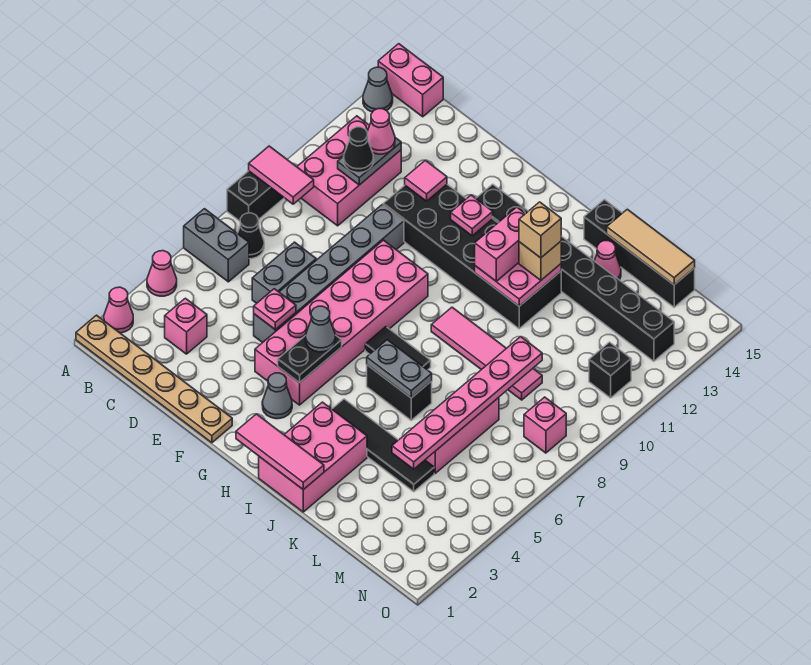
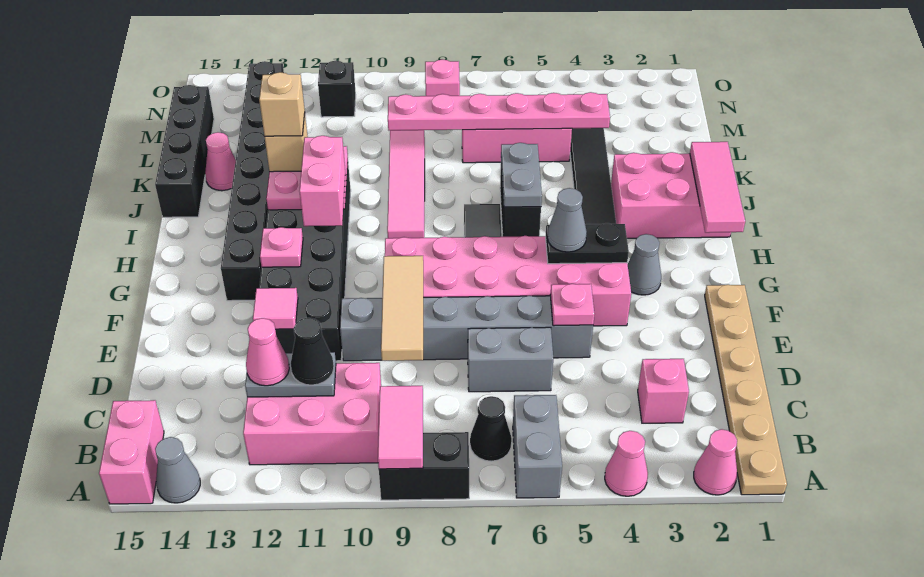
pink brick I11:I12 level 3 -> pink brick H11:I11 level 3
tan tile K15:M15 level 2 -> tan tile D9:F9 level 2

